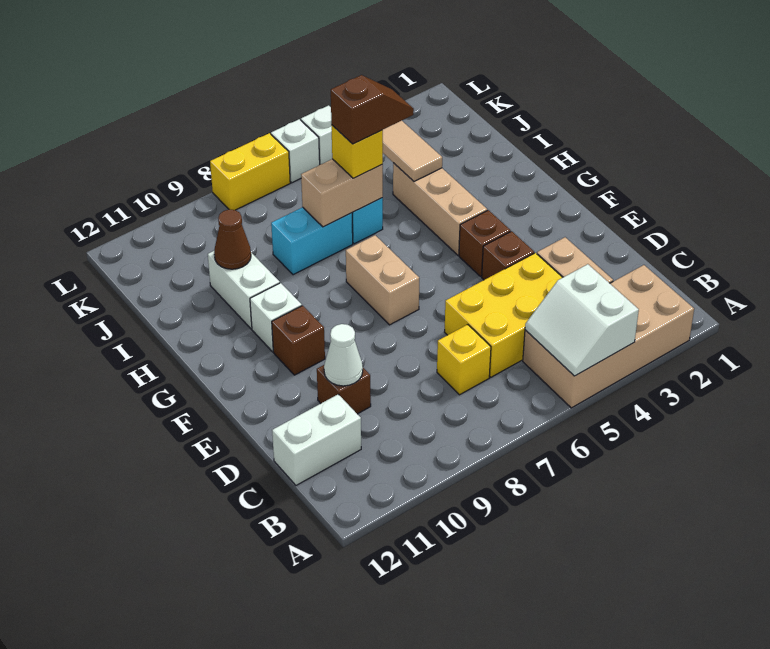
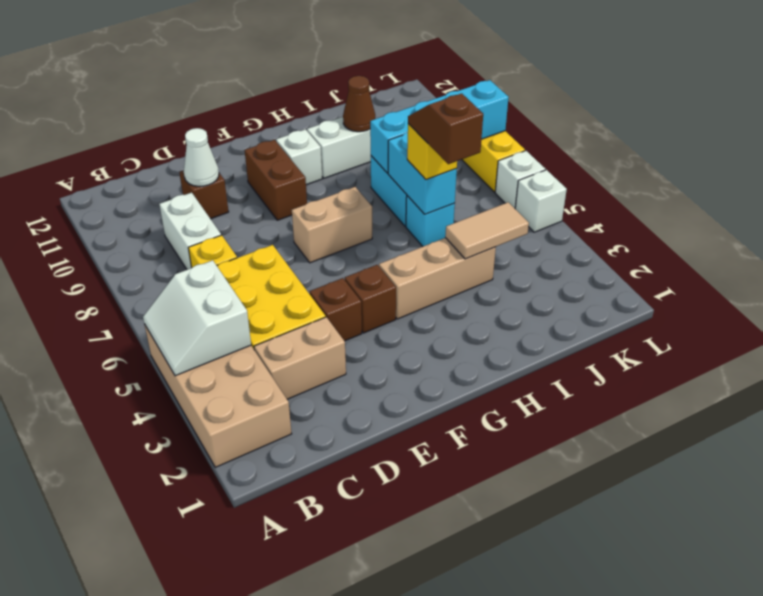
white slope A4:B5 level 2 top 4 -> white slope A4:B5 level 2 top B
white brick C11:C12 level 1 -> white brick C8:C9 level 1
brown brick F10 level 1 -> brown brick F9:F10 level 1
brown slope I5:I6 level 4 top 6 -> brown slope I5:I6 level 4 top 5
tan brick I6:I7 level 2 -> cyan brick I6:I7 level 2
none -> cyan brick I8:L8 level 2

